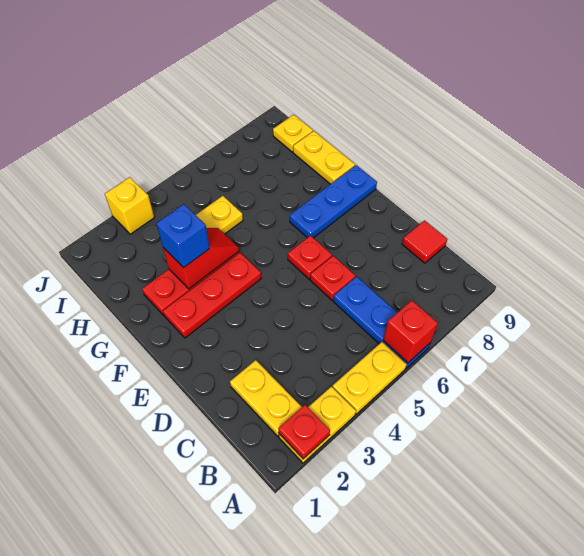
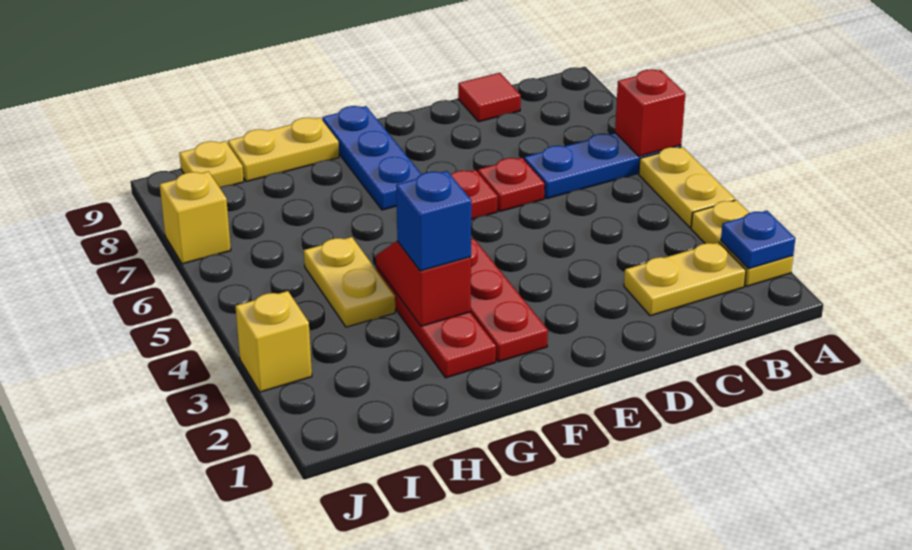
red plate A2 level 2 -> blue plate A2 level 2
none -> yellow brick J7 level 1

